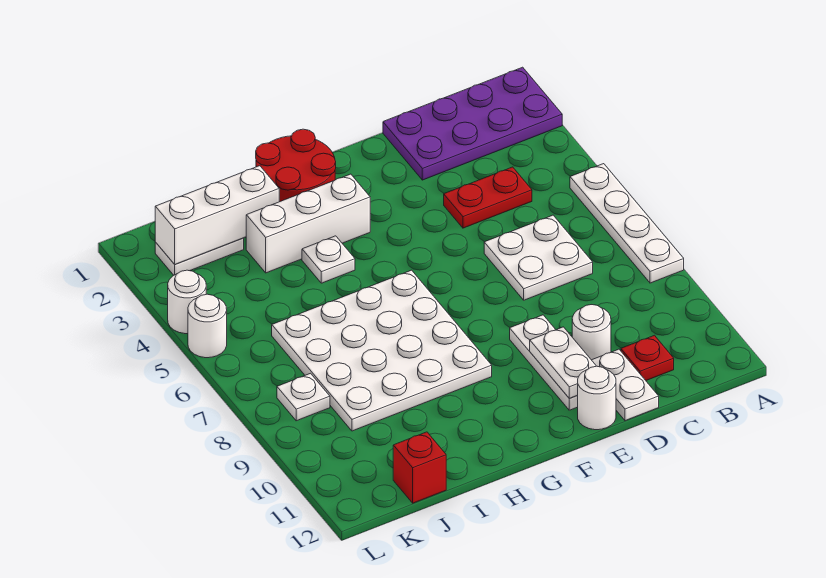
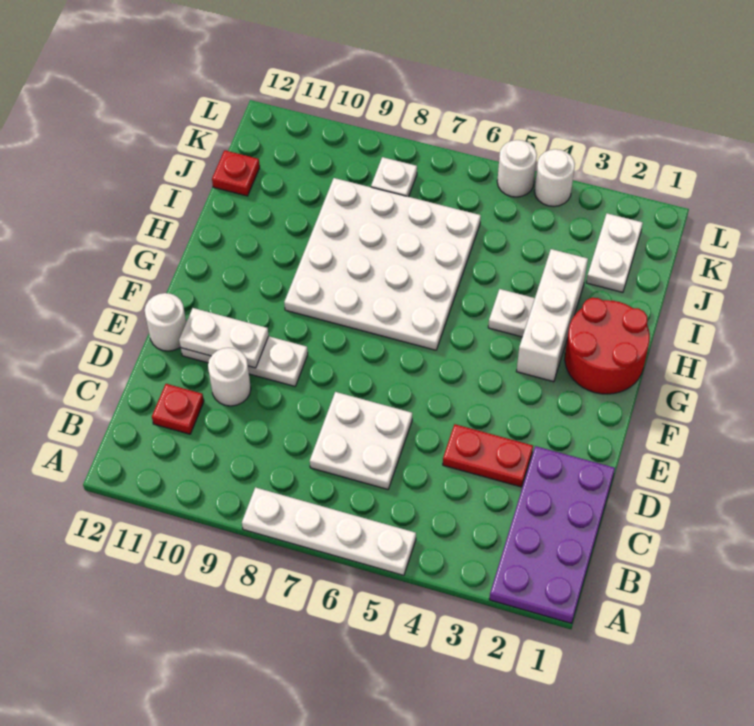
red plate C4:D4 level 1 -> red plate D3:D4 level 1
white plate D11:D12 level 1 -> none
white brick I2:K2 level 2 -> none
red brick J12 level 1 -> red plate J12 level 1

